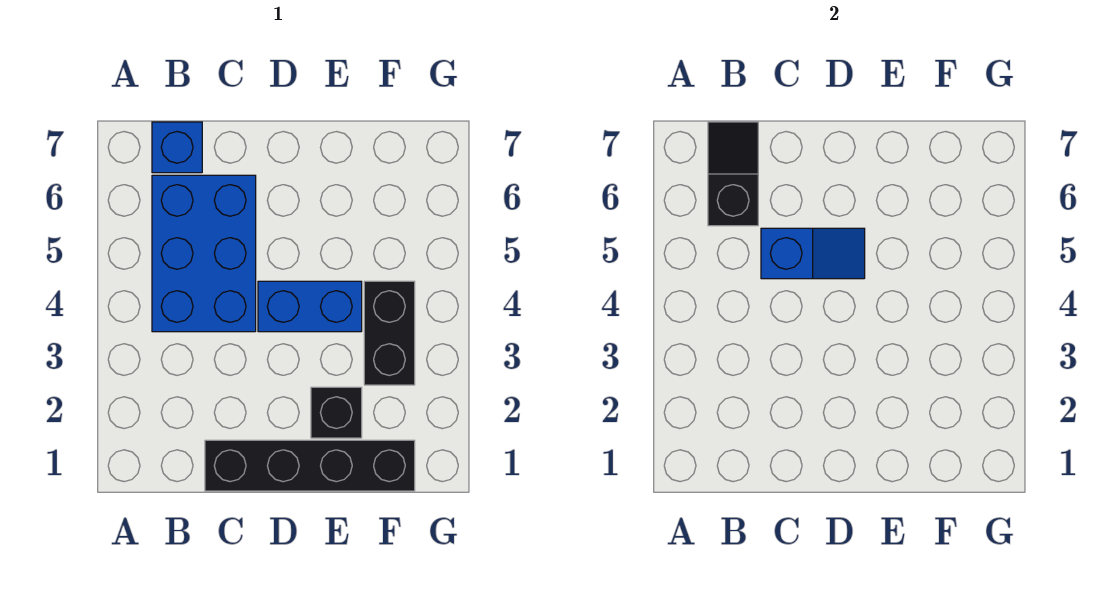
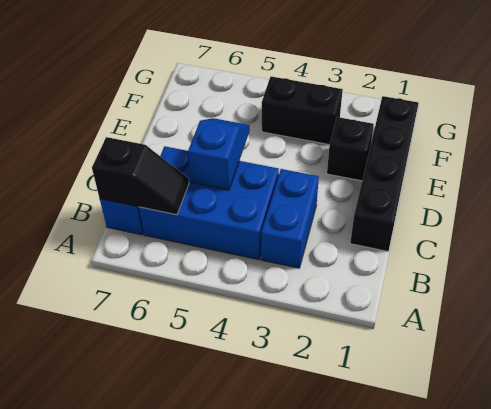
black slope B6:B7 level 2 top 6 -> black slope B6:B7 level 2 top 7
blue brick D4:E4 level 1 -> blue brick B3:C3 level 1

